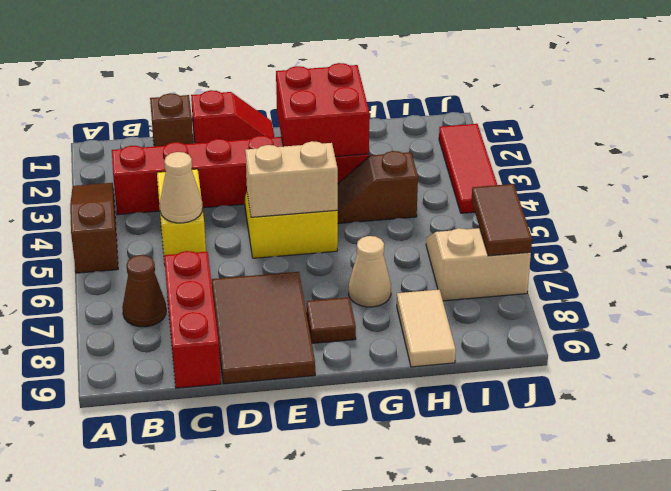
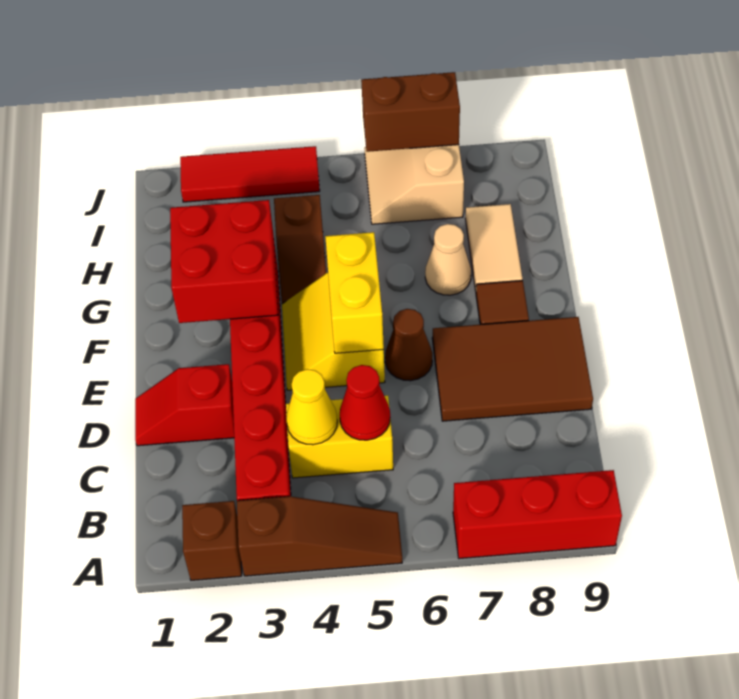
brown slope A3:A5 level 1 top 5 -> brown slope A3:A5 level 1 top 3
brown cone B7 level 1 -> brown cone E6 level 1
brown brick C1 level 1 -> brown brick A2 level 1
none -> yellow cone C4 level 2
tan cone C5 level 2 -> red cone C5 level 2
red brick C7:C9 level 1 -> red brick A7:A9 level 1
red slope D1:E1 level 1 top D -> red slope D1:D2 level 1 top 2
tan brick E5:F5 level 2 -> yellow brick E5:F5 level 2
tan tile H8:H9 level 1 -> tan tile G8:H8 level 1
brown tile J6:J7 level 2 -> brown brick J6:J7 level 2

